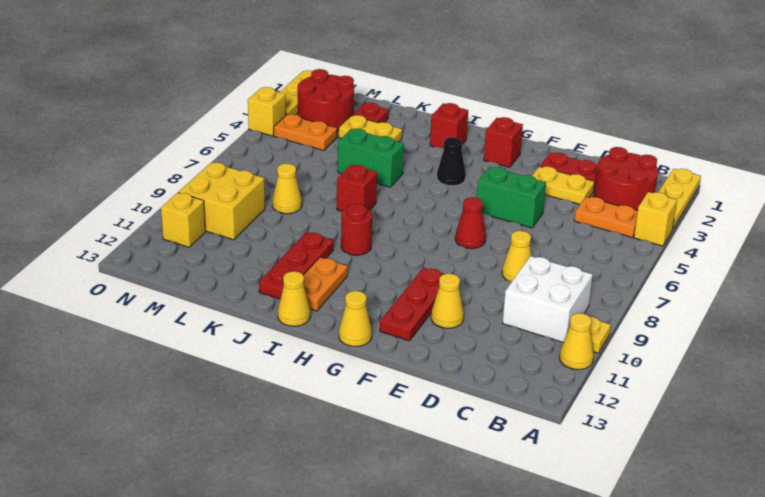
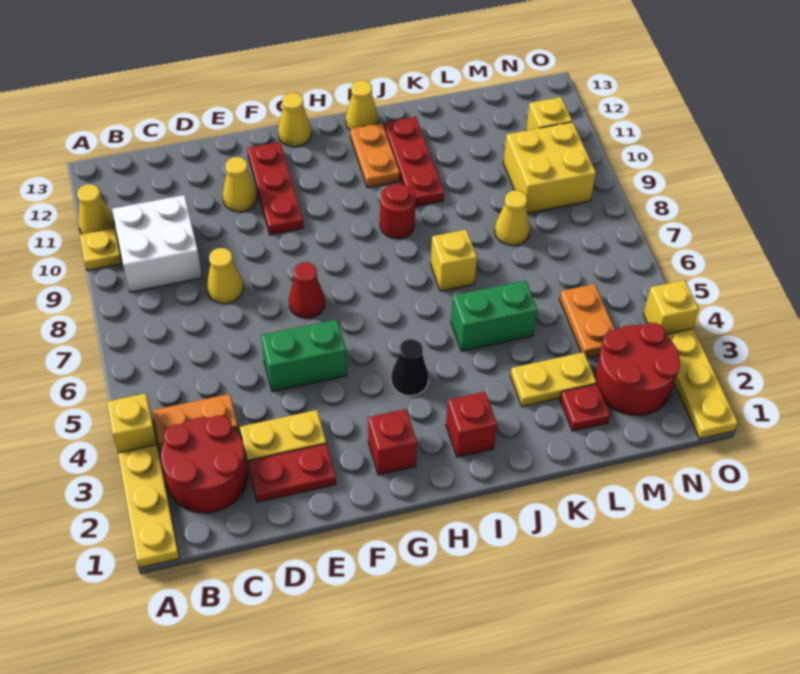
red brick J7 level 1 -> yellow brick J7 level 1
orange plate M4:N4 level 1 -> orange plate M4:M5 level 1

